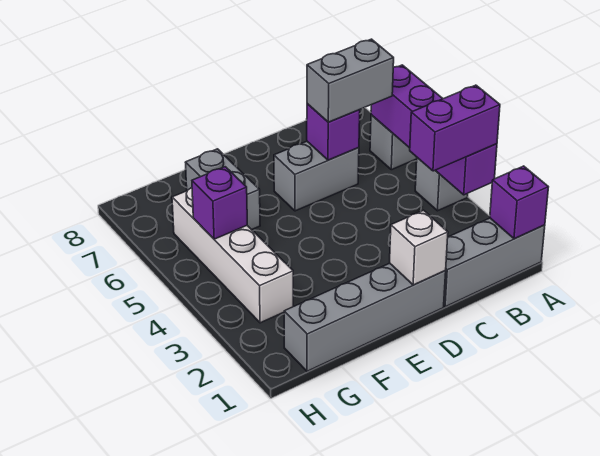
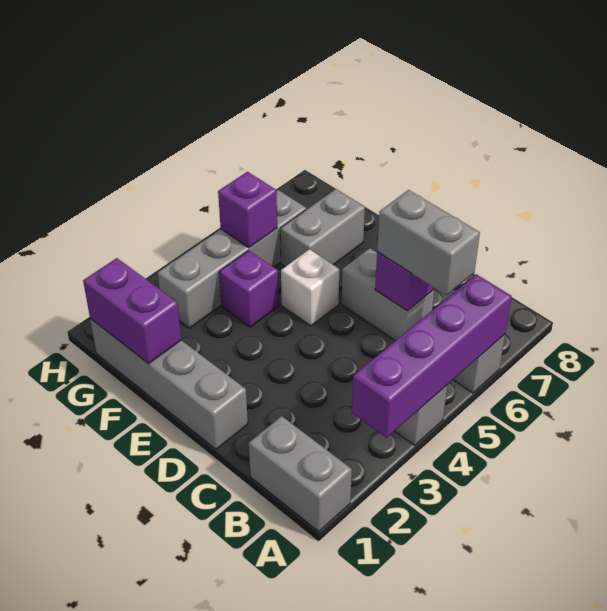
grey brick A1:C1 level 1 -> grey brick A1:B1 level 1
purple brick A1 level 2 -> purple brick F4 level 1
purple brick A3:B3 level 3 -> purple brick F1:G1 level 2
white brick D1 level 2 -> white brick E5 level 1
white brick G3:G6 level 1 -> grey brick G3:G6 level 1

